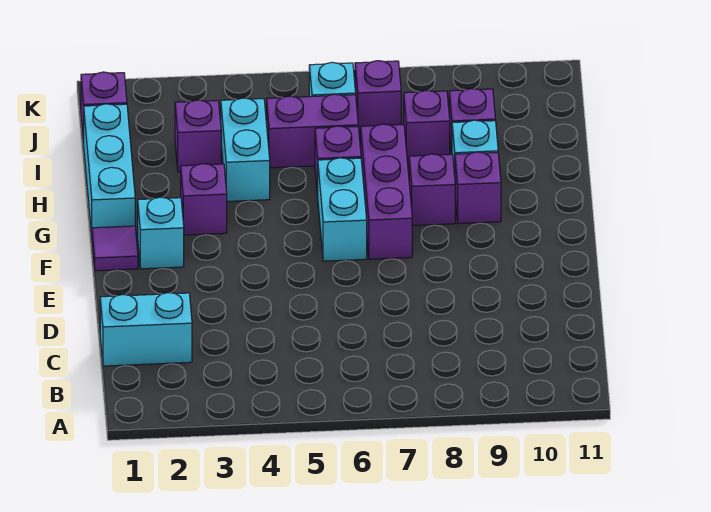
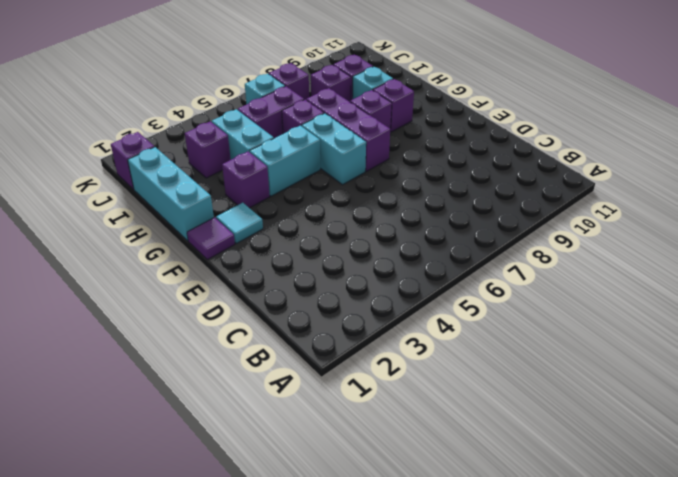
cyan brick C1:C2 level 1 -> cyan brick G4:G5 level 1
cyan brick F2 level 1 -> cyan tile F2 level 1

